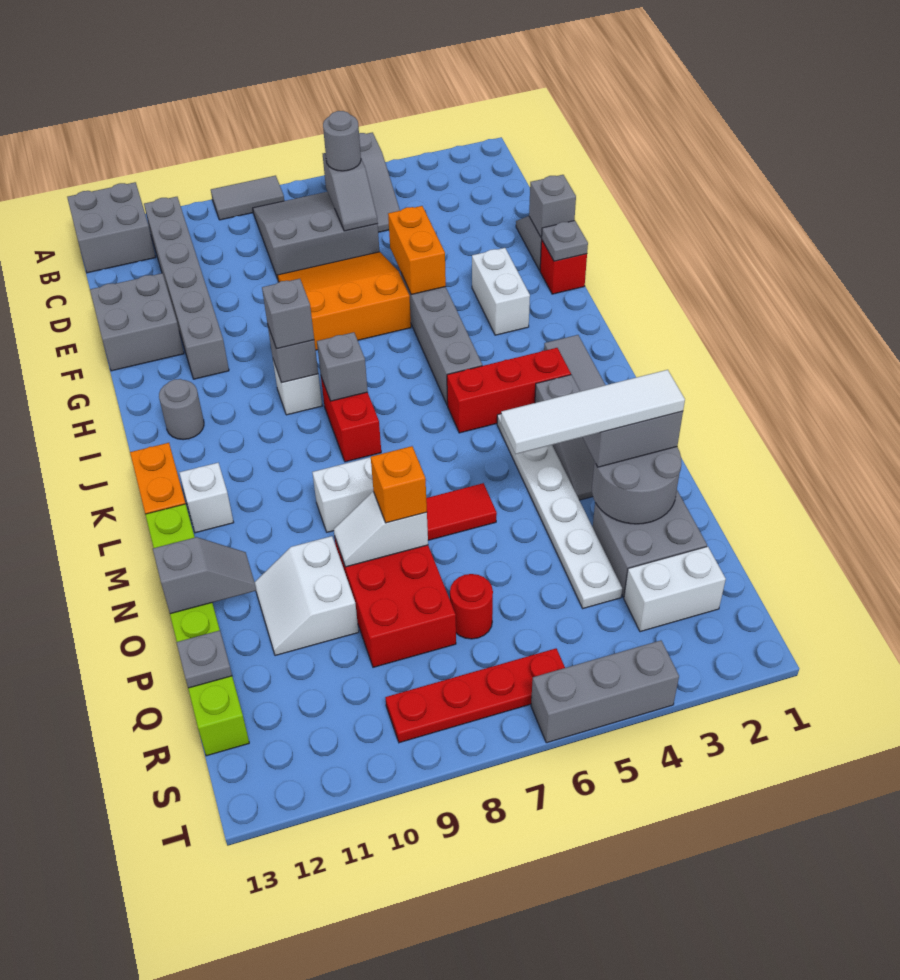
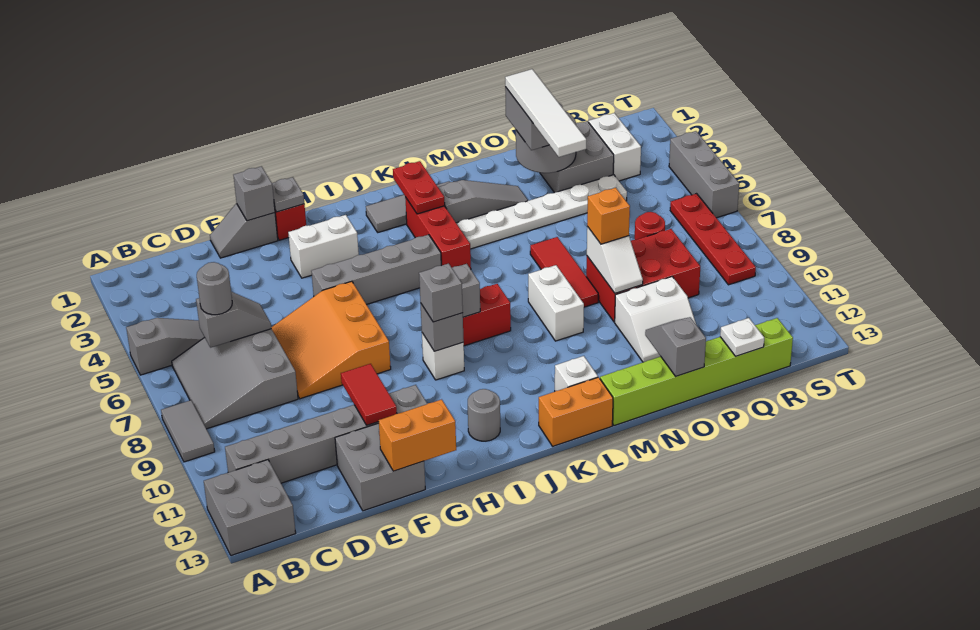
orange brick F5:G5 level 2 -> orange brick F13:G13 level 2
none -> red tile F10:F11 level 2
none -> red plate K2:K3 level 2
grey plate Q13 level 2 -> white plate Q13 level 2

